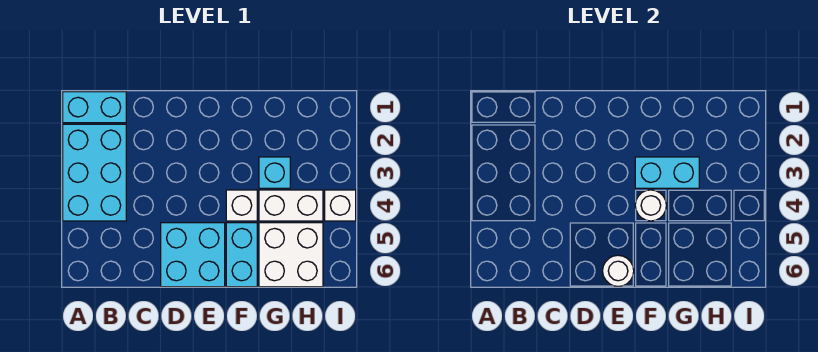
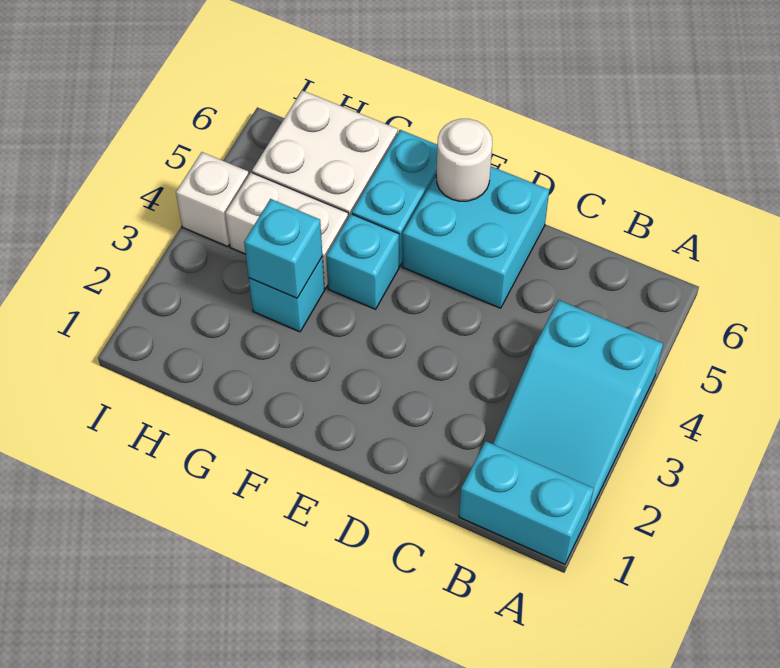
cyan brick A2:B4 level 1 -> cyan slope A2:B4 level 1 top 4
cyan brick F3:G3 level 2 -> cyan brick G3 level 2
white brick F4 level 1 -> cyan brick F4 level 1
white round brick F4 level 2 -> none

